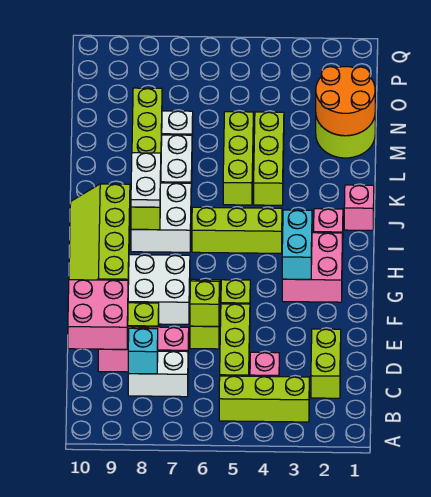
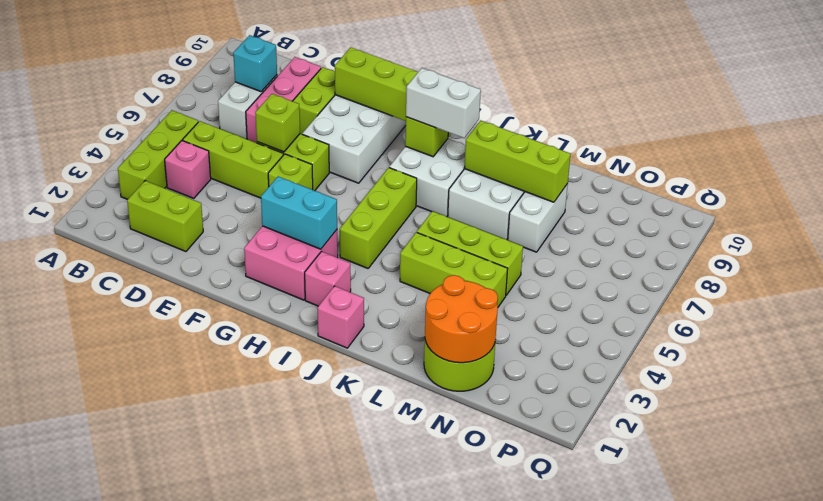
pink brick D9:E10 level 2 -> none
white plate I8:J8 level 3 -> white brick I8:J8 level 3

